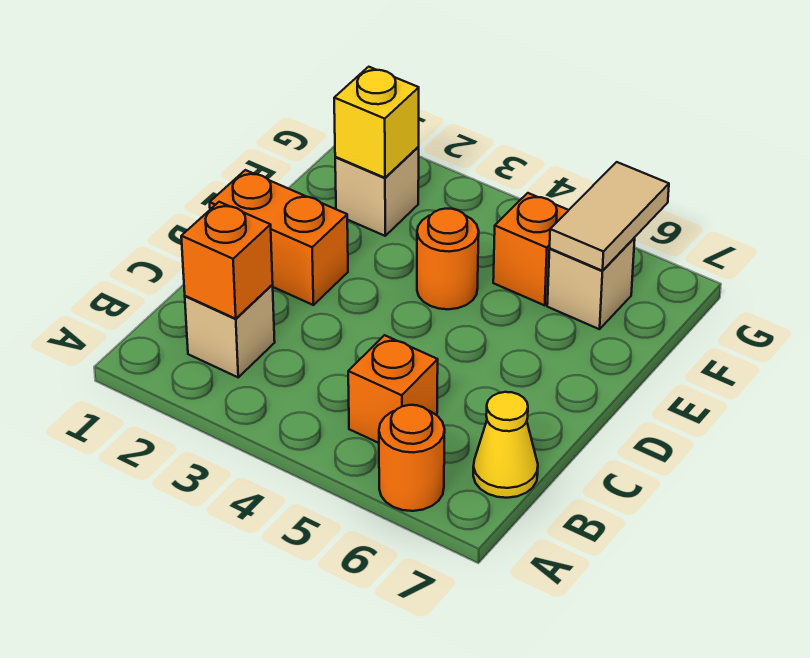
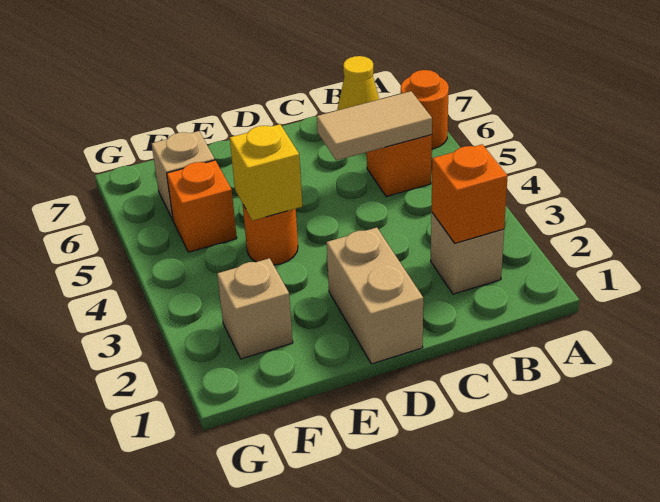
orange brick D1:D2 level 1 -> tan brick D1:D2 level 1
yellow brick F2 level 2 -> yellow brick E4 level 2
tan tile F6:G6 level 2 -> tan tile B5:C5 level 2

